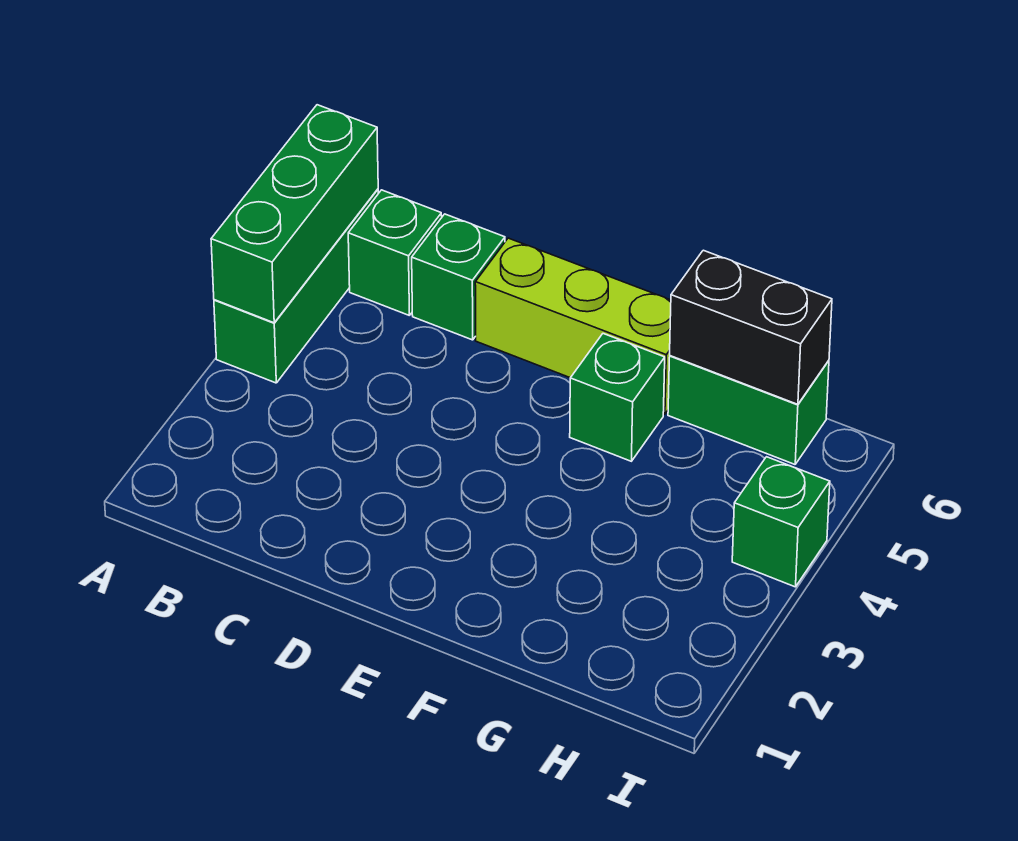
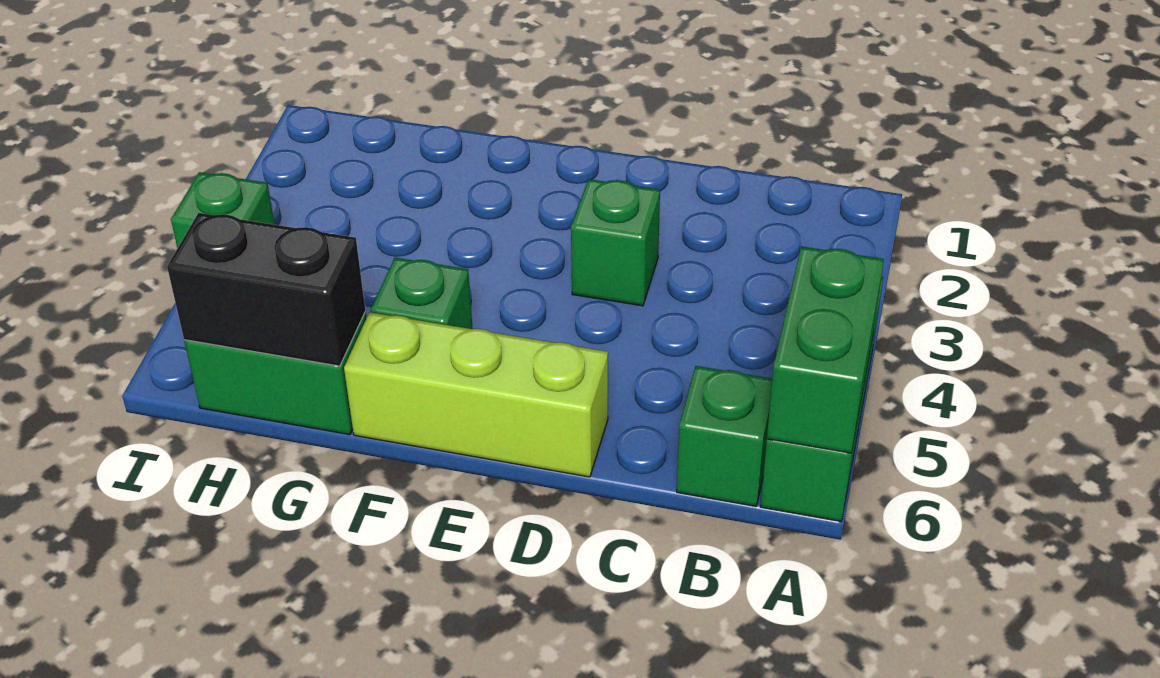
green brick A4:A6 level 2 -> green brick A5:A6 level 2
green brick C6 level 1 -> green brick D3 level 1

